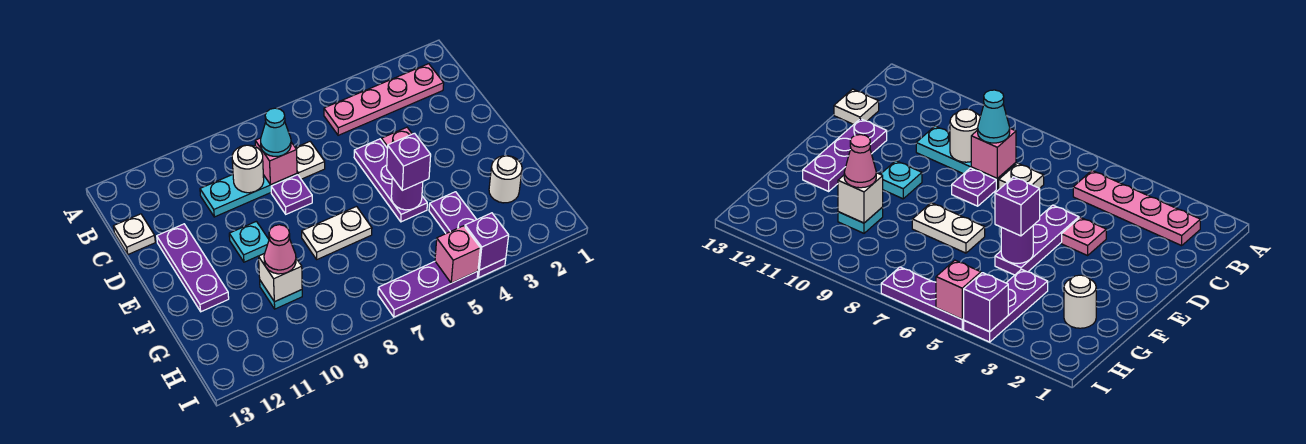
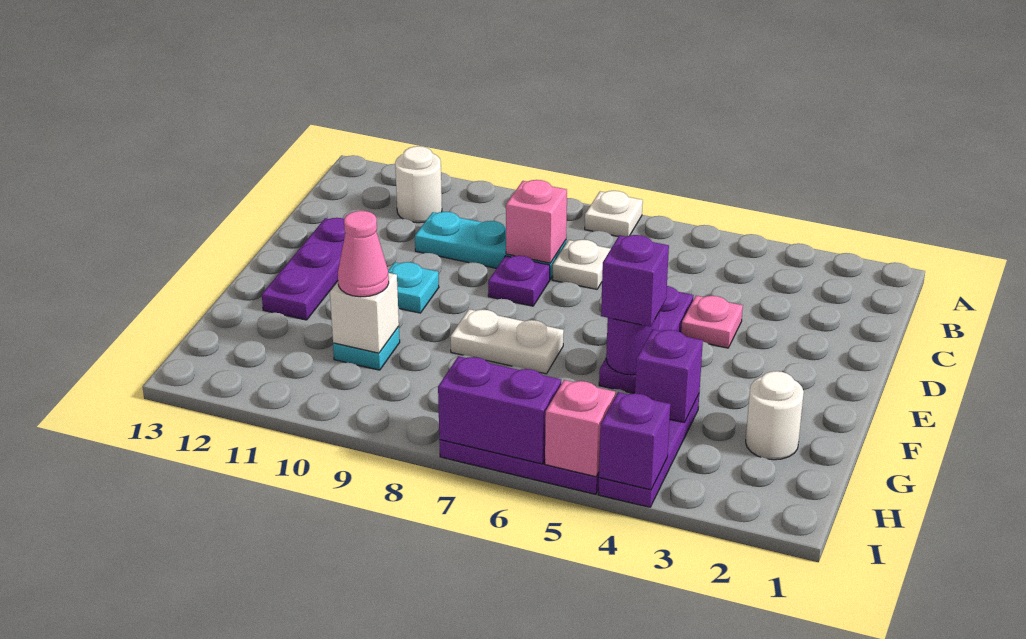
pink plate B2:B5 level 1 -> none
cyan cone C8 level 3 -> none
white round brick C9 level 2 -> white round brick B11 level 1
white plate C13 level 1 -> white plate A7 level 1
none -> purple brick G4 level 2
none -> purple brick I6:I7 level 2

